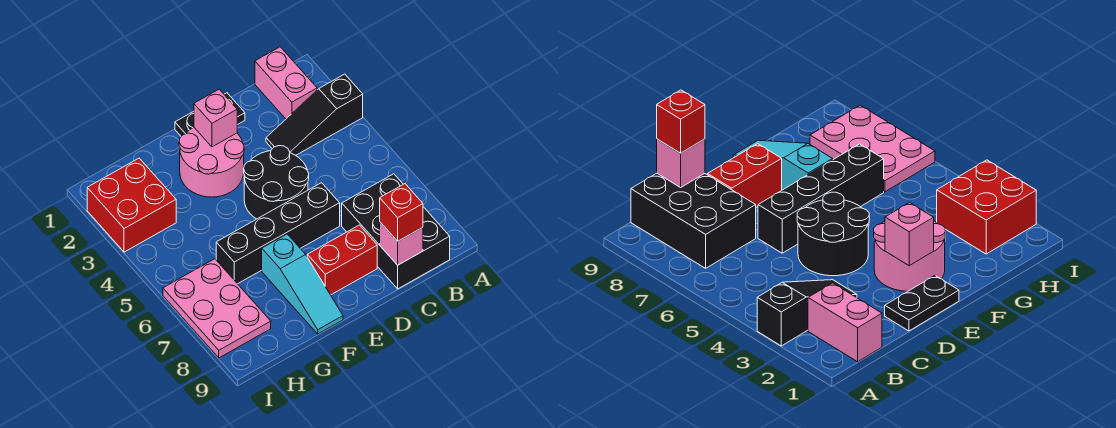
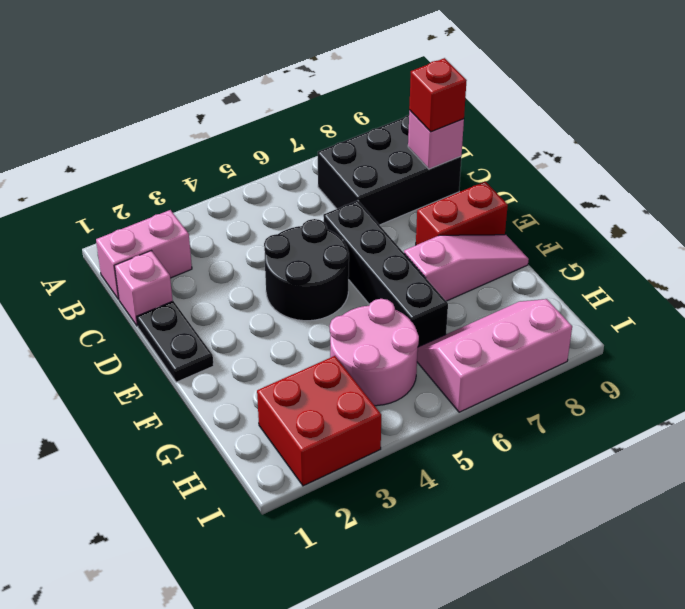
black slope A3:C3 level 1 top A -> none
red brick D8:E8 level 1 -> red brick E8:E9 level 1
pink round brick E2:F3 level 1 -> pink round brick G4:H5 level 1
pink brick E2 level 2 -> pink brick C1 level 1
cyan slope F7:F9 level 1 top 7 -> pink slope F7:F9 level 1 top 7
pink plate H6:I8 level 1 -> pink slope H6:I8 level 1 top I

